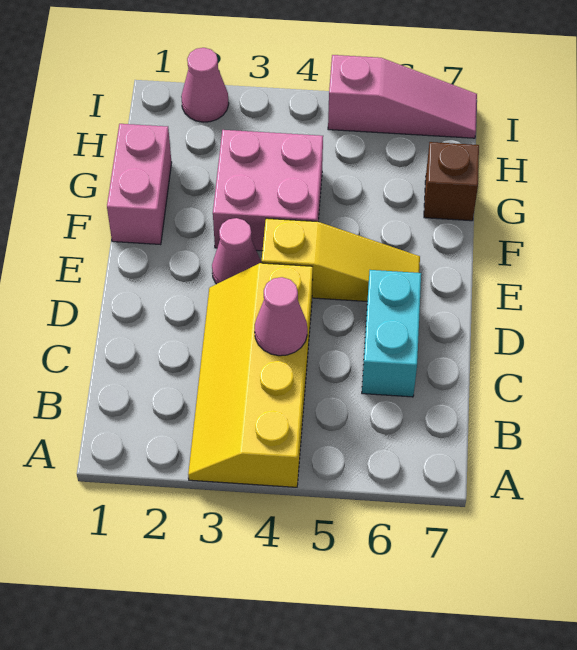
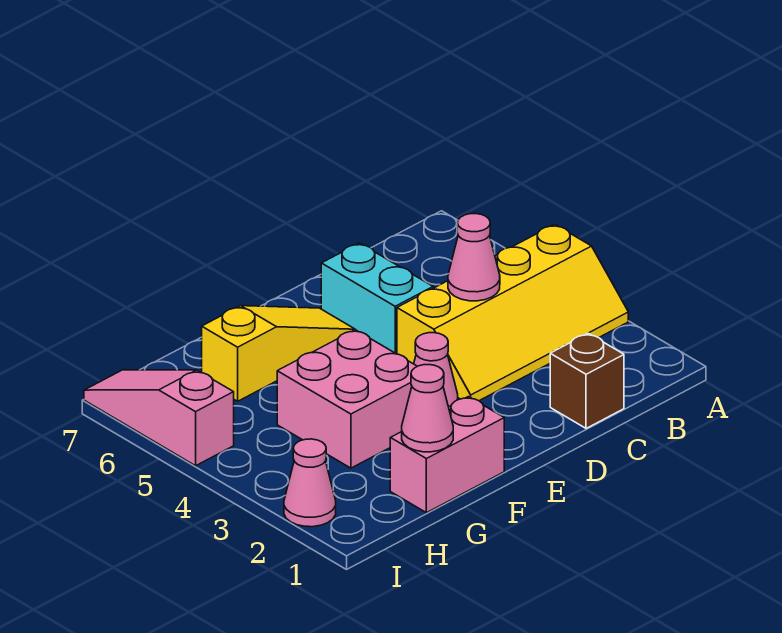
cyan brick C6:D6 level 1 -> cyan brick D5:D6 level 1
yellow slope E4:E6 level 1 top 4 -> yellow slope E6:G6 level 1 top G
none -> pink cone G1 level 2
brown brick G7 level 1 -> brown brick C1 level 1

